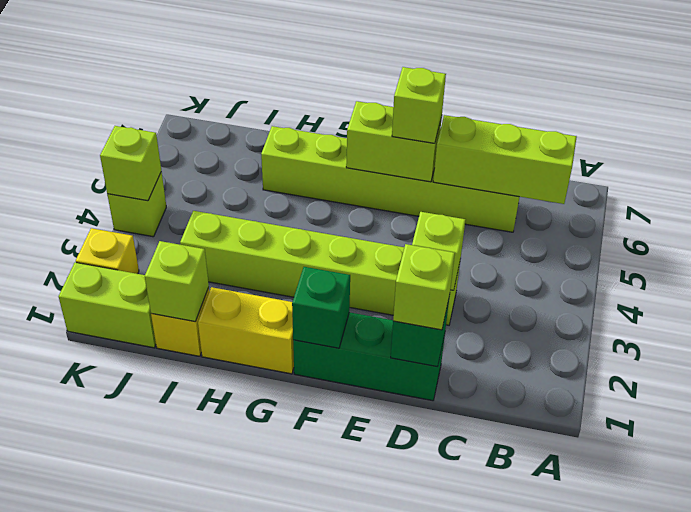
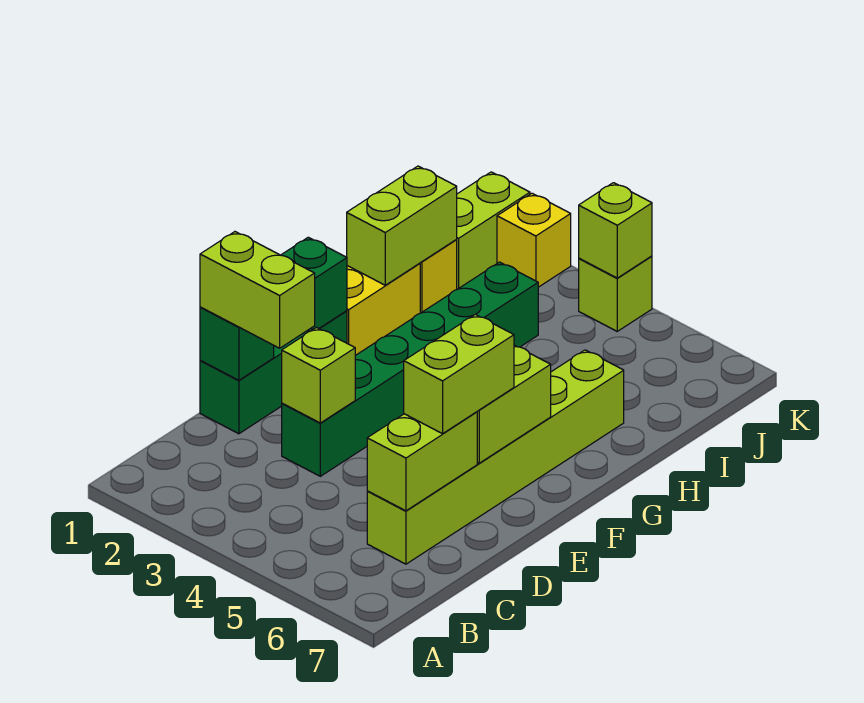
lime brick B6:D6 level 2 -> lime brick C6:D6 level 2
lime brick D1 level 3 -> lime brick D1:D2 level 3
lime brick D3:I3 level 1 -> green brick D3:I3 level 1
lime brick E6 level 3 -> lime brick D6:E6 level 3
lime brick I1 level 2 -> lime brick H1:I1 level 2

